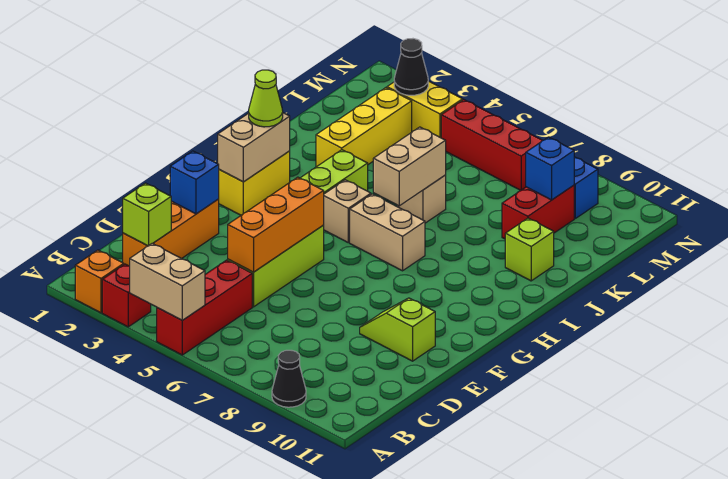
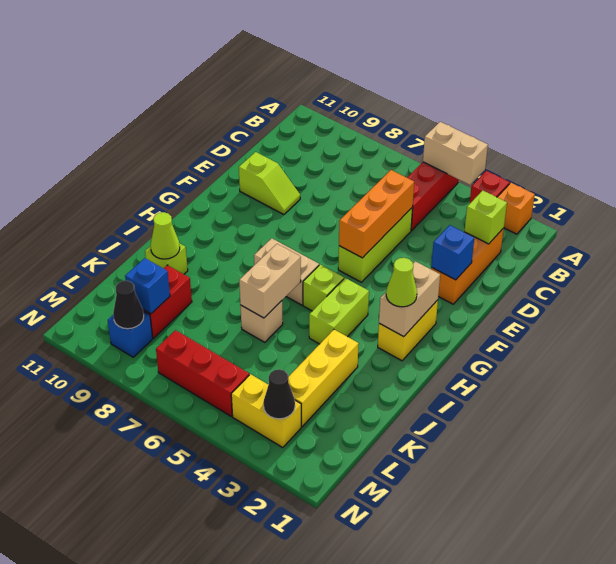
black cone A9 level 1 -> black cone M9 level 2
tan brick H5 level 1 -> lime brick H5 level 1
none -> lime cone J10 level 2

